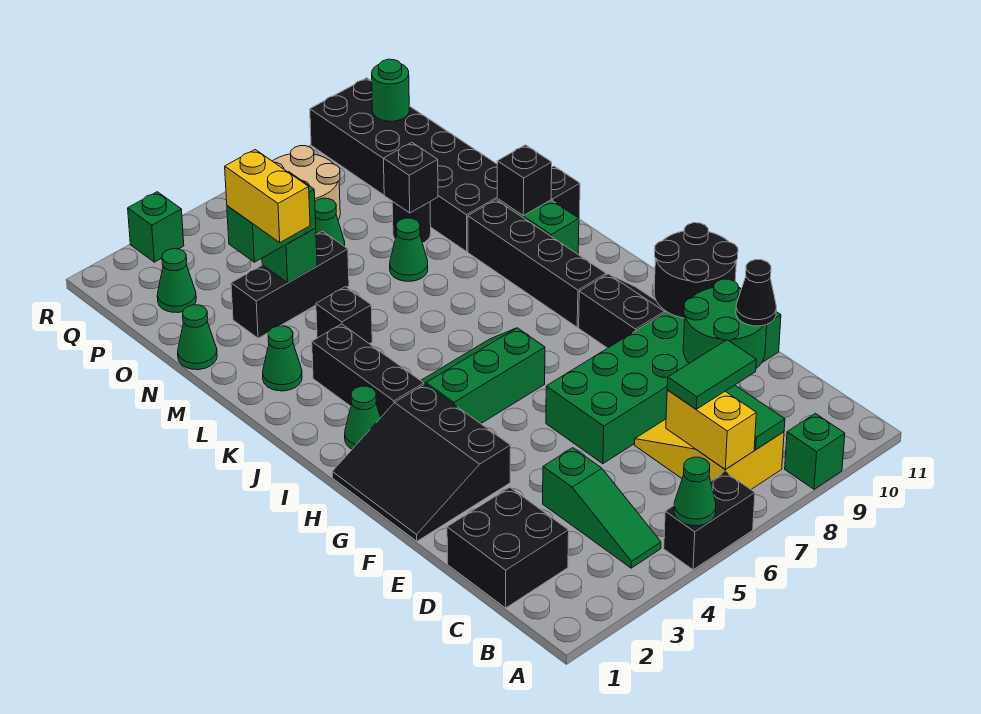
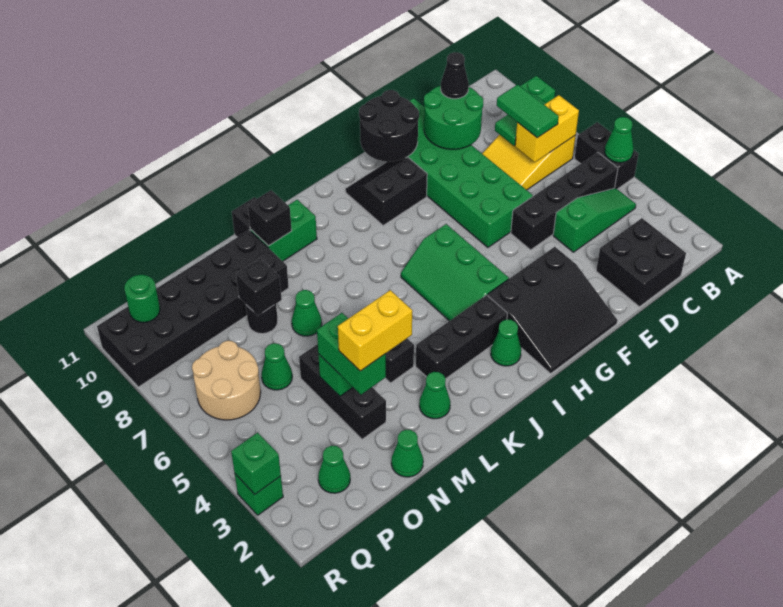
black brick I9:L9 level 1 -> black brick B5:E5 level 1
none -> green brick R3 level 2

